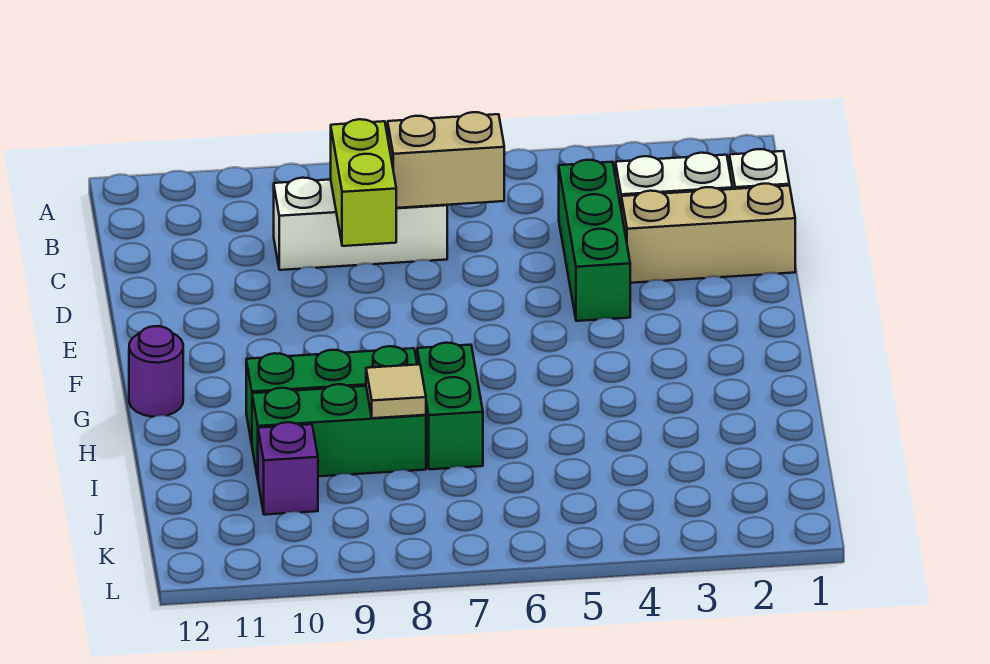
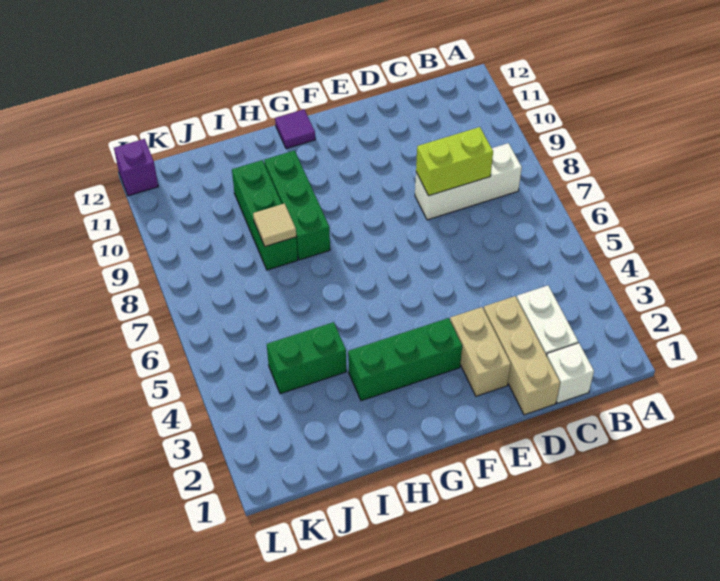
green brick C4:E4 level 1 -> green brick F3:H3 level 1
tan brick C6:C7 level 2 -> tan brick E2:E3 level 1
white brick C7:C9 level 1 -> white brick B8:D8 level 1
purple round brick G12 level 1 -> purple tile G12 level 1
green brick H7:I7 level 1 -> green brick I4:J4 level 1
purple brick J10 level 1 -> purple brick L12 level 1

